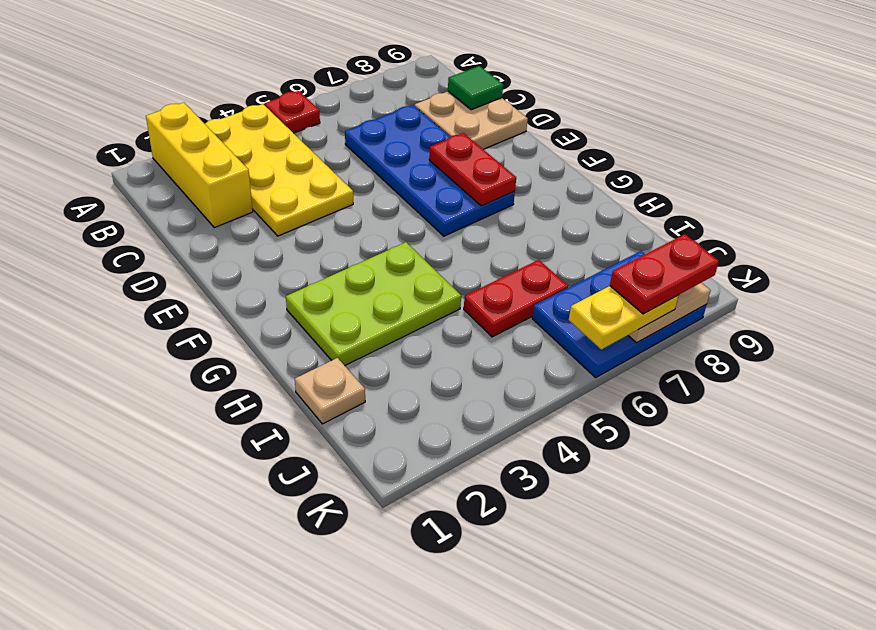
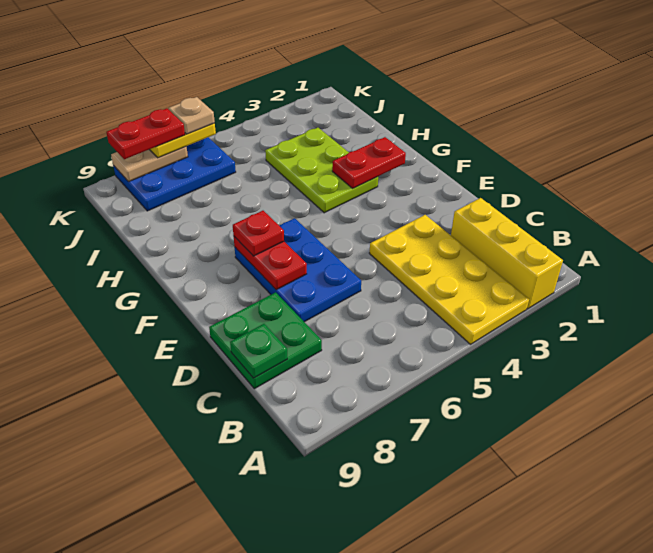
red plate A5 level 1 -> red plate F7 level 3
blue plate C6:F7 level 1 -> blue plate D6:F7 level 1
tan plate C8:D9 level 1 -> green plate C8:D9 level 1
green tile C9 level 2 -> green plate C9 level 2
lime plate G2:H4 level 1 -> lime plate G3:I4 level 1
tan plate I1 level 1 -> tan plate K6 level 4
red plate I5:I6 level 1 -> red plate G2:G3 level 2

